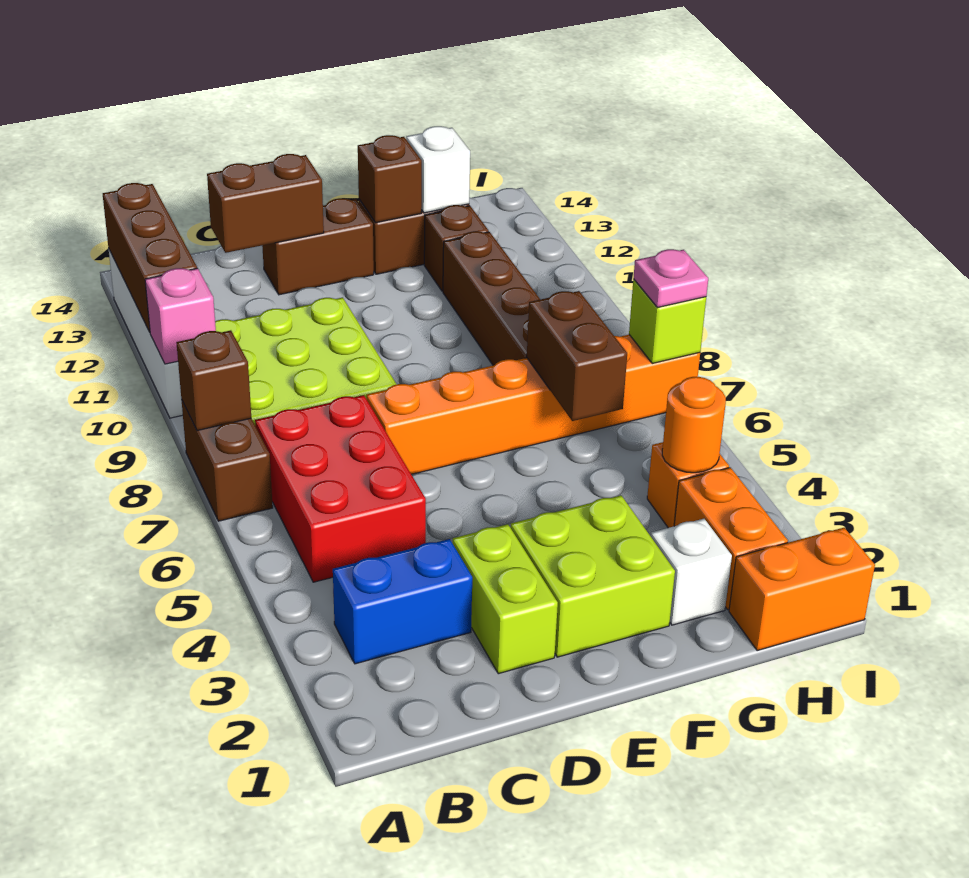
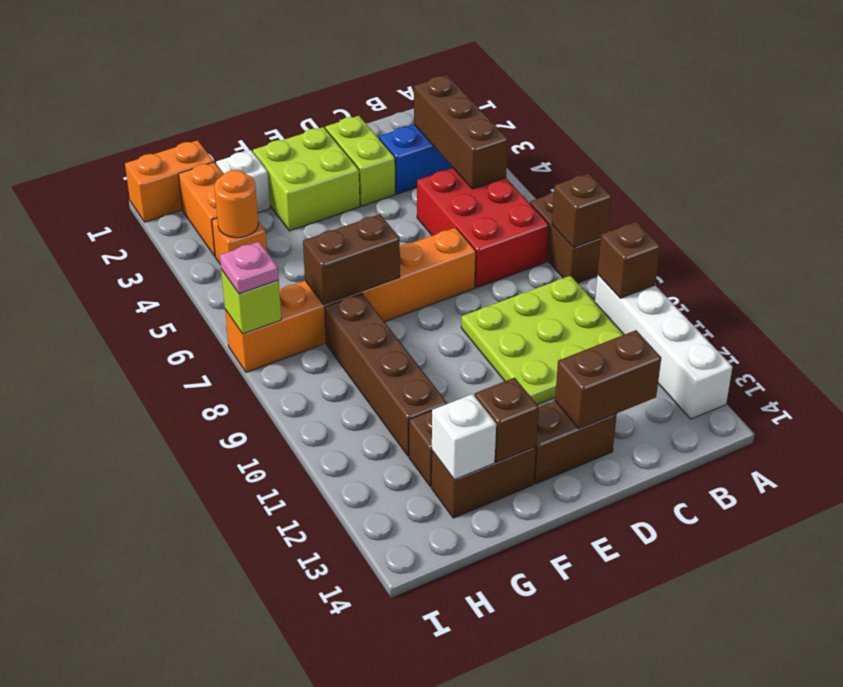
pink brick A10 level 2 -> brown brick A10 level 2
brown brick A11:A13 level 2 -> brown brick B3:B5 level 2
brown brick G6:G7 level 2 -> brown brick F7:G7 level 2

